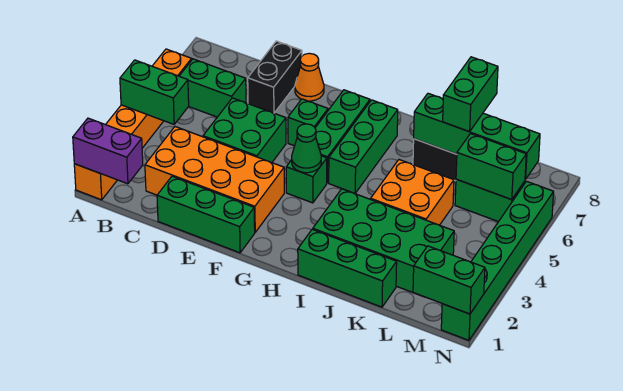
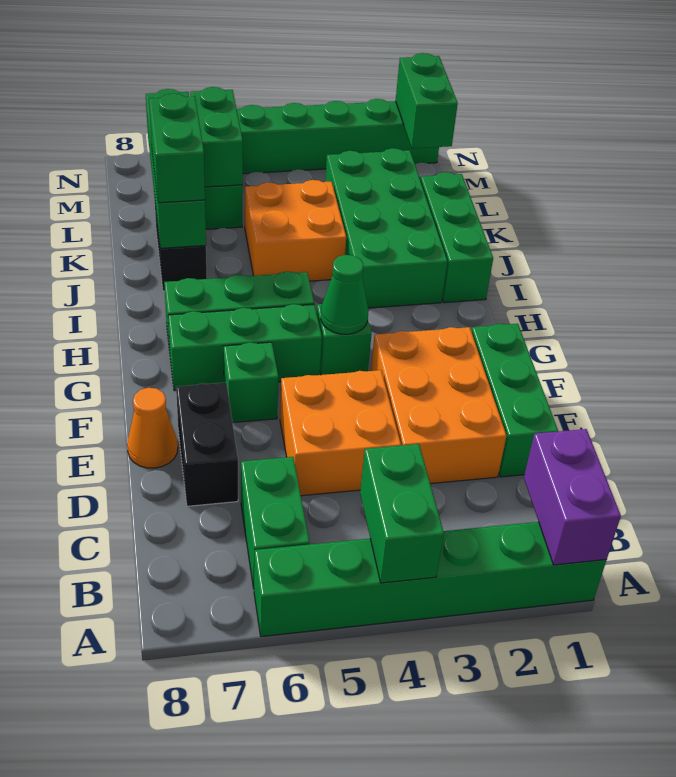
orange brick A1:A6 level 1 -> green brick A1:A6 level 1
orange brick C2:F3 level 1 -> orange brick D2:F3 level 1
green brick D4:E5 level 1 -> orange brick D4:E5 level 1
black brick D7:D8 level 1 -> black brick D7:E7 level 1
green brick K7:K8 level 3 -> green brick J7:K7 level 3

